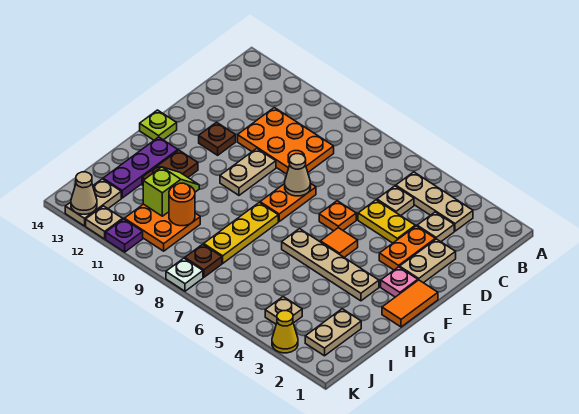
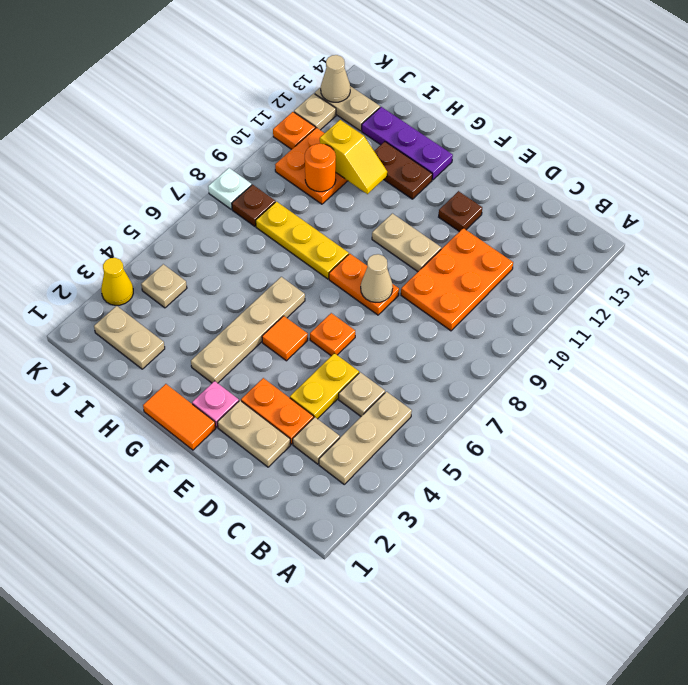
lime plate F14 level 1 -> none
lime slope H11:I11 level 2 top I -> yellow slope H11:I11 level 2 top I
purple plate K11 level 1 -> orange plate K11 level 1

